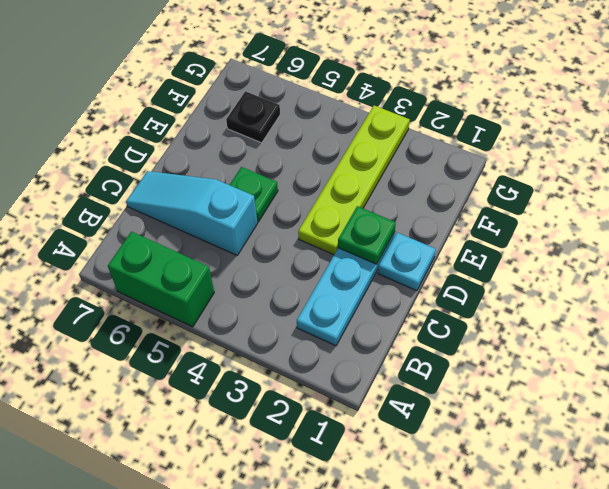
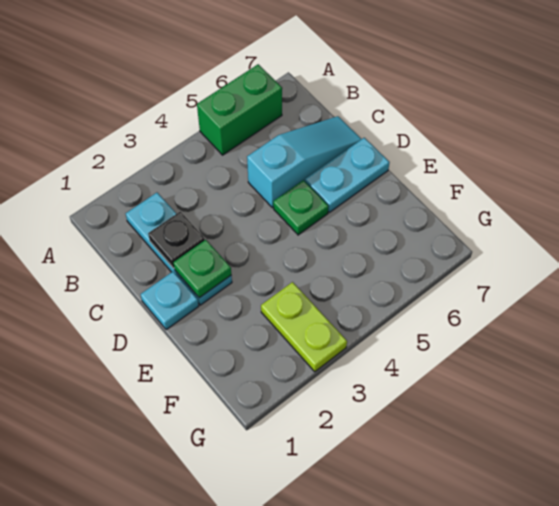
lime plate D3:G3 level 1 -> lime plate F3:G3 level 1
none -> cyan plate D6:D7 level 1
black plate F6 level 1 -> black plate C2 level 2

